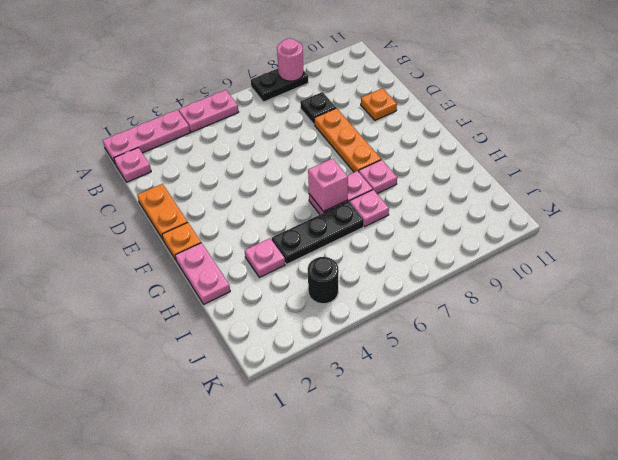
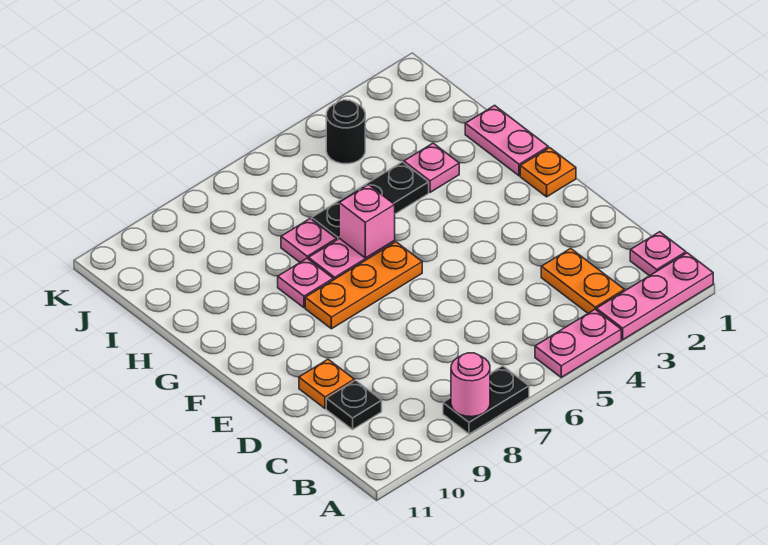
black plate C8 level 1 -> black plate C10 level 1
orange plate D1:E1 level 1 -> orange plate B3:C3 level 1
orange plate D8:F8 level 1 -> orange plate F6:F8 level 1

